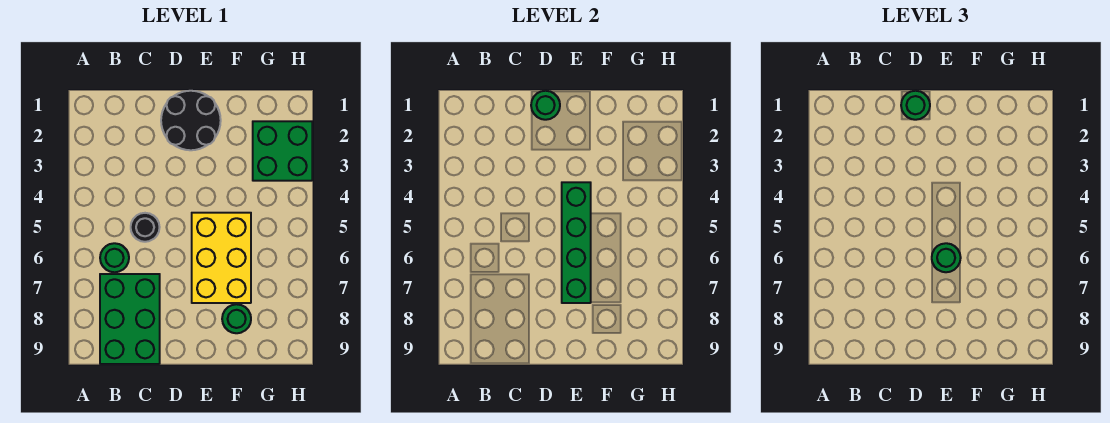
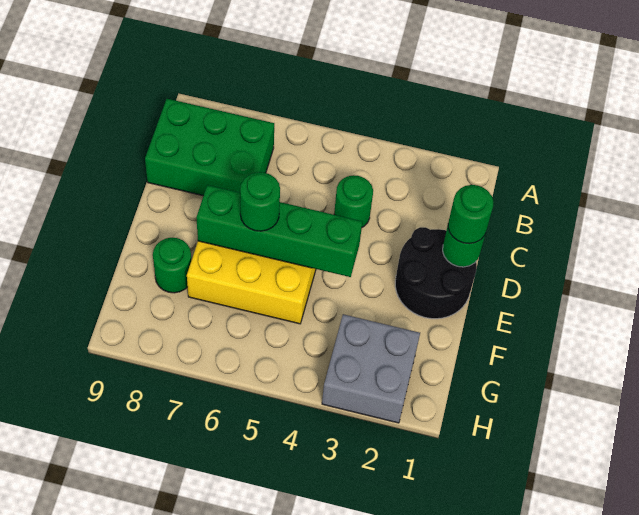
green round brick B6 level 1 -> green round brick C4 level 1
black round brick C5 level 1 -> none
green brick G2:H3 level 1 -> grey brick G2:H3 level 1

